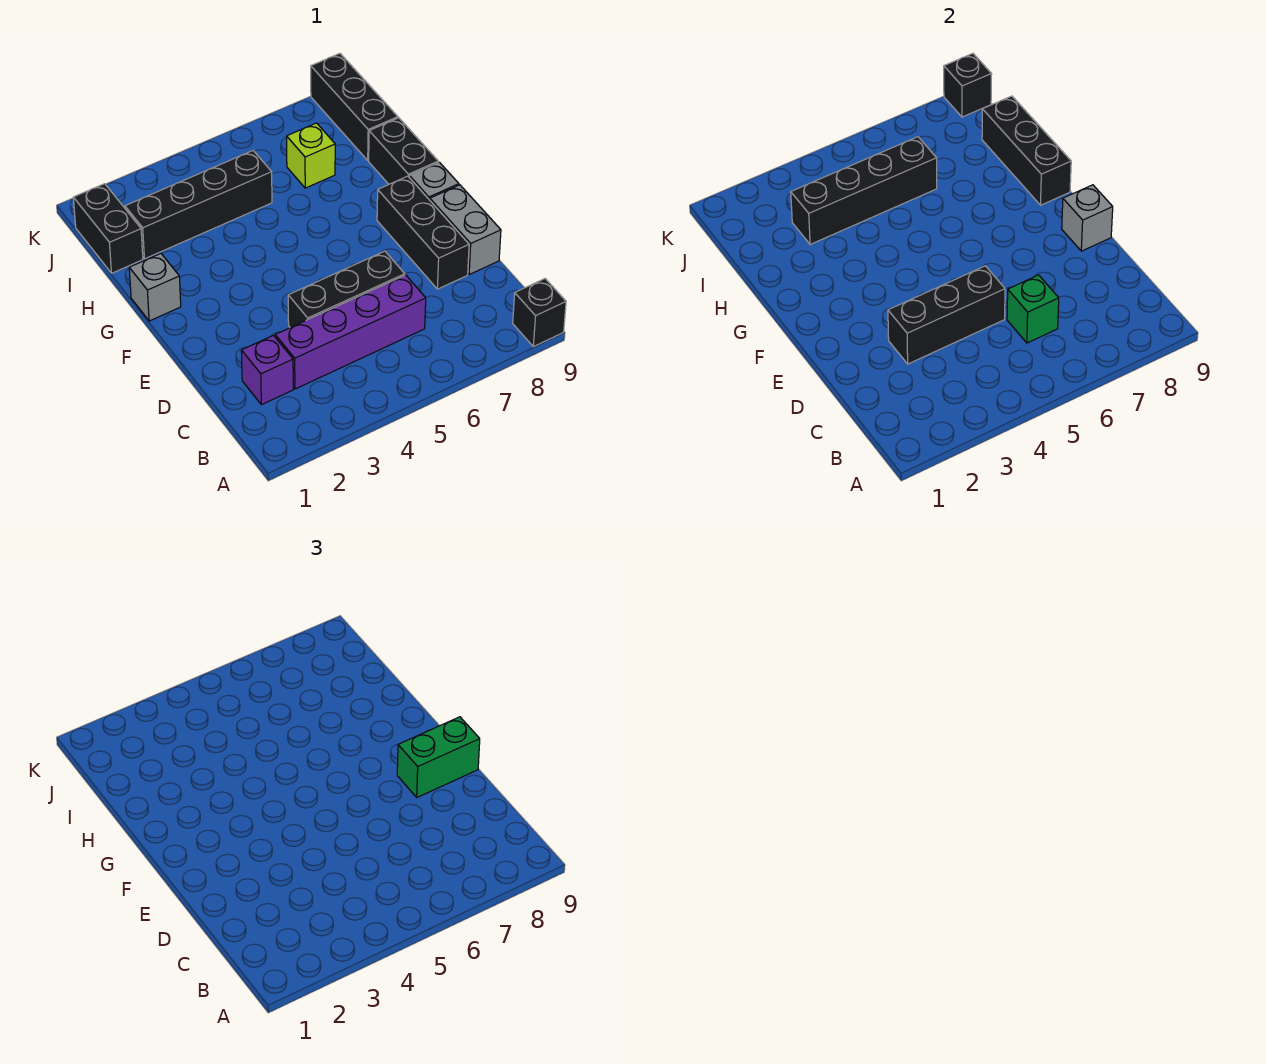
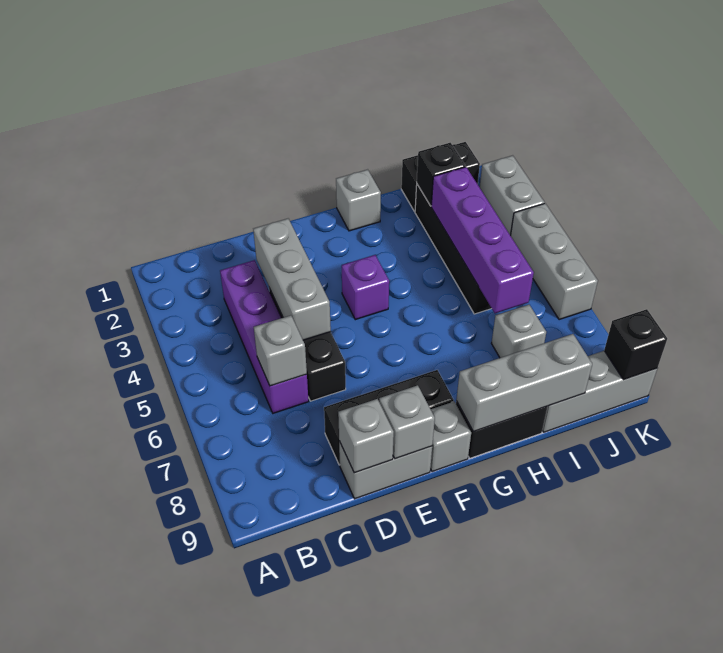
black brick A9 level 1 -> black brick I2 level 2
purple brick C2 level 1 -> purple brick F4 level 1
green brick C6 level 2 -> grey brick C6 level 2
black brick D3:D5 level 2 -> grey brick D3:D5 level 2
none -> grey brick D9 level 2
green brick E8:E9 level 3 -> none
black brick G9:I9 level 2 -> grey brick G9:I9 level 2
black brick I3:I6 level 2 -> purple brick I3:I6 level 2
lime brick I7 level 1 -> grey brick I7 level 1
black brick I9:K9 level 1 -> grey brick I9:K9 level 1
none -> grey brick K2:K3 level 1
none -> grey brick K4:K6 level 1

